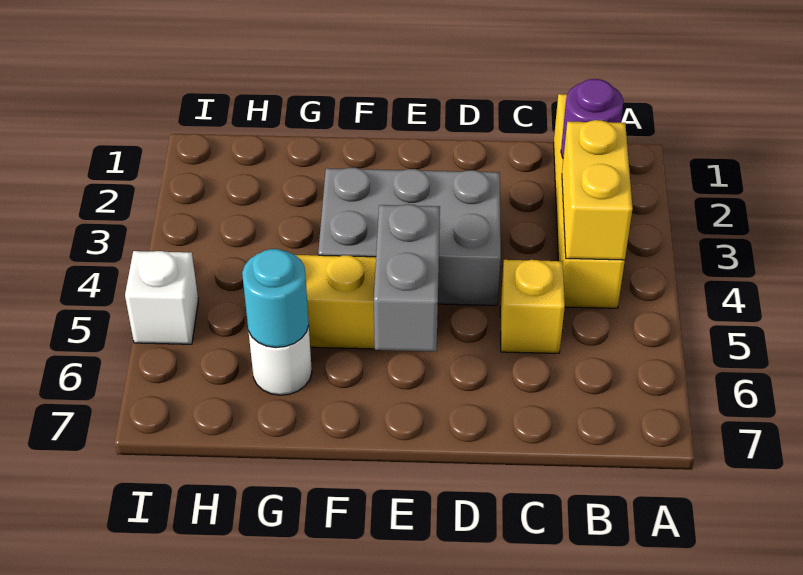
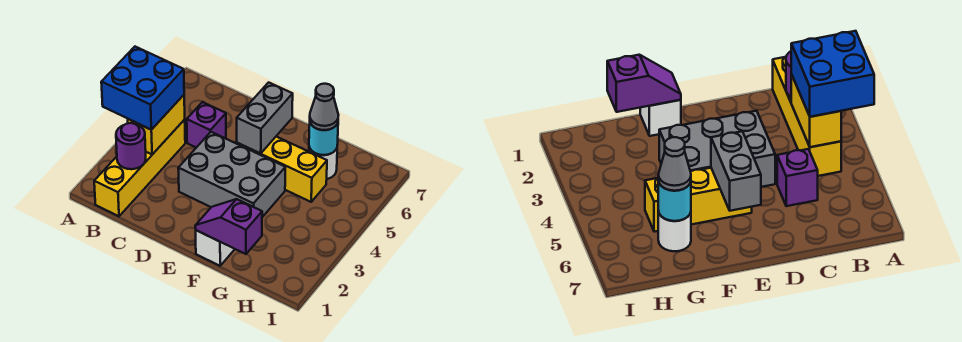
none -> blue brick A3:B4 level 3
yellow brick C5 level 1 -> purple brick C5 level 1
none -> purple slope F1:G1 level 2 top G
none -> grey cone G6 level 3
white brick I5 level 1 -> white brick F1 level 1

